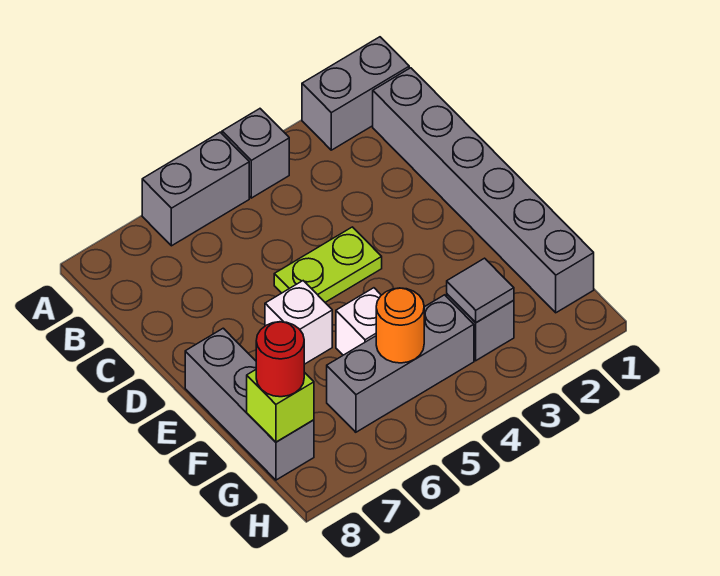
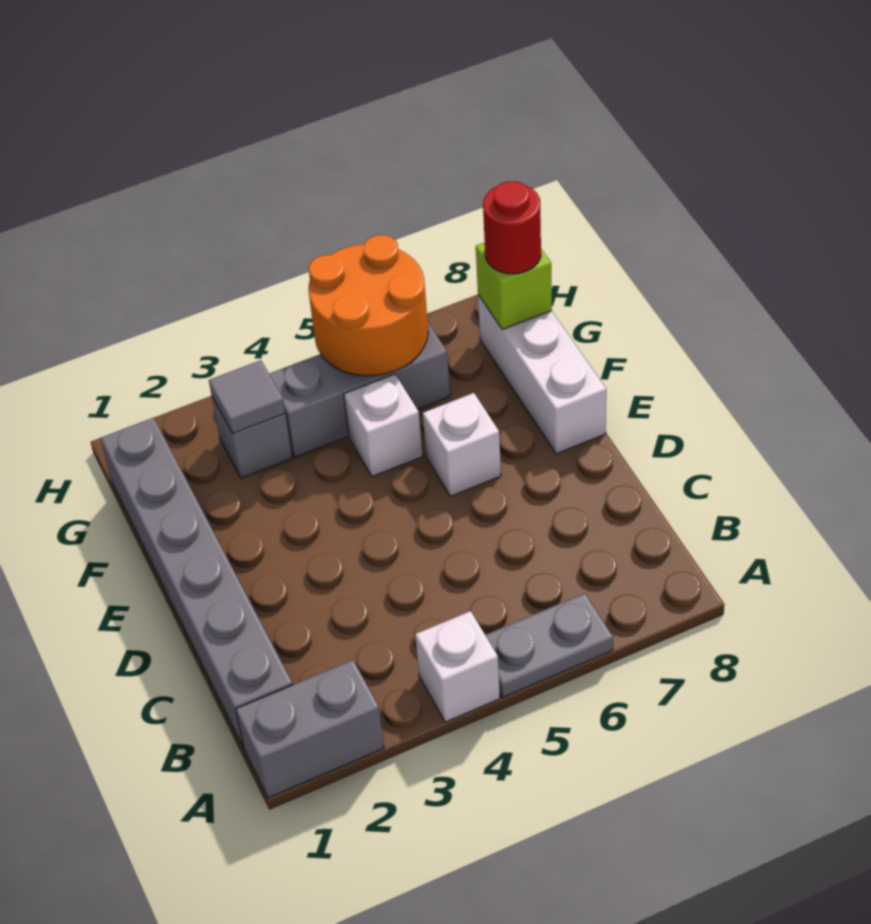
grey brick A4 level 1 -> white brick A4 level 1
grey brick A5:A6 level 1 -> grey plate A5:A6 level 1
lime plate D4:D5 level 1 -> none
grey brick E8:G8 level 1 -> white brick E8:G8 level 1
orange round brick G5 level 2 -> orange round brick G5:H6 level 2

